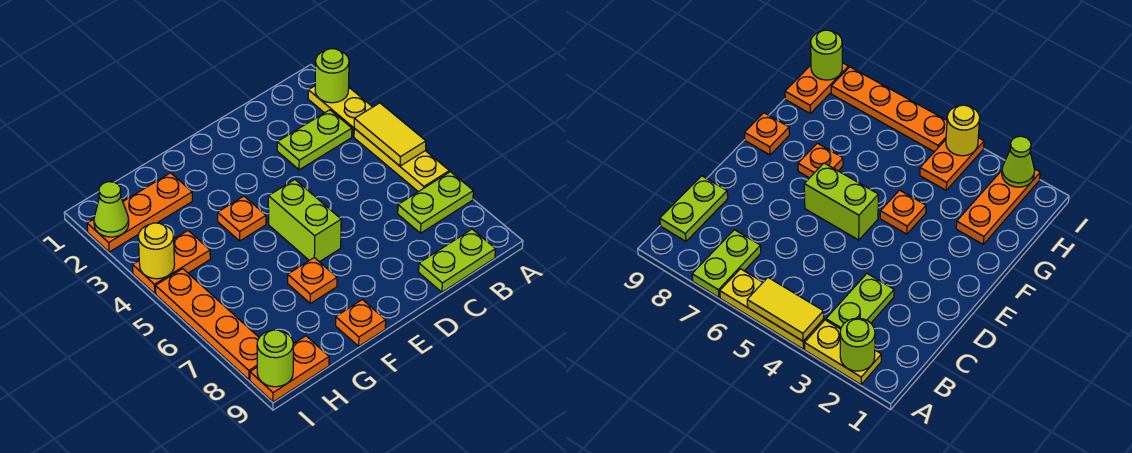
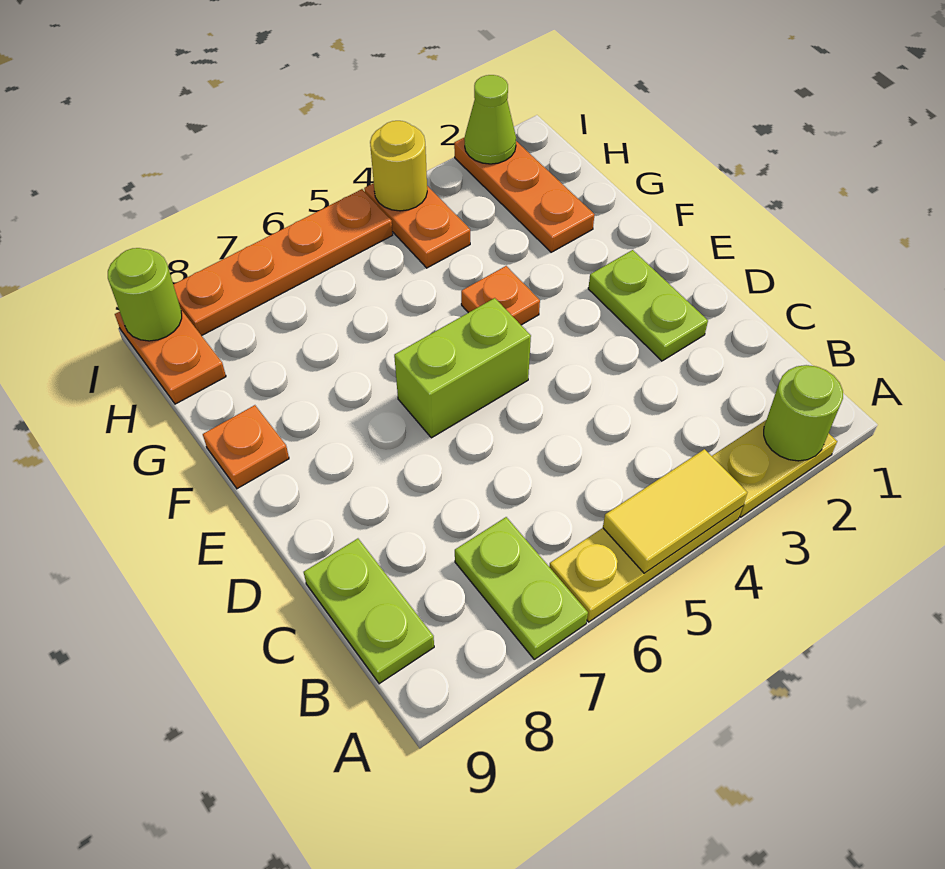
lime plate B3:C3 level 1 -> lime plate D2:E2 level 1
orange plate F7 level 1 -> none

